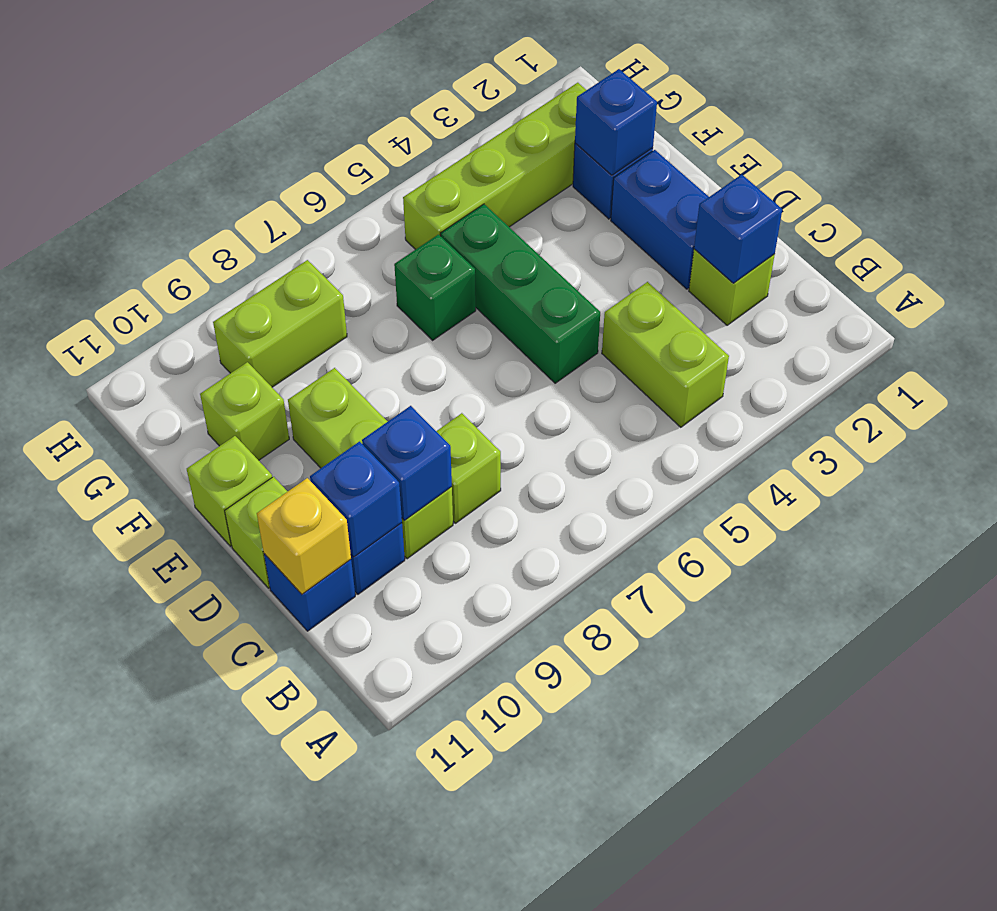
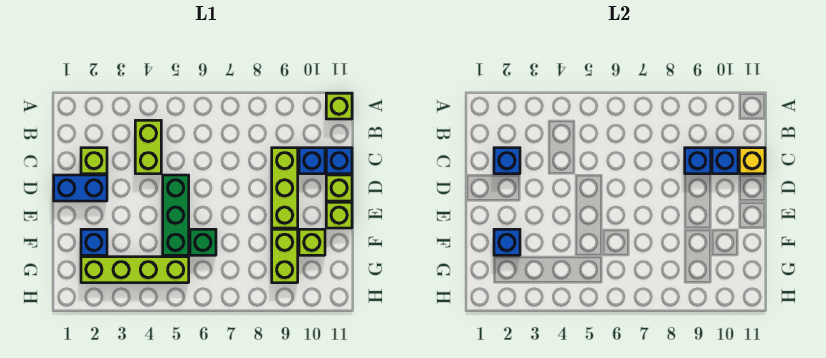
lime brick C8 level 1 -> lime brick A11 level 1
blue brick D2:E2 level 1 -> blue brick D1:D2 level 1
lime brick G8:G9 level 1 -> lime brick F9:G9 level 1

